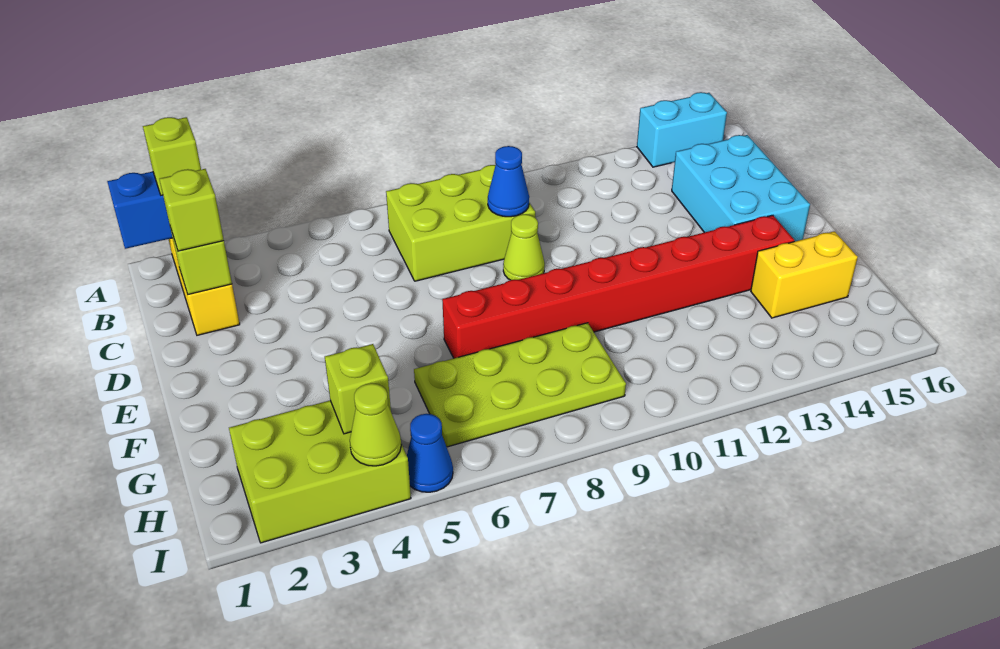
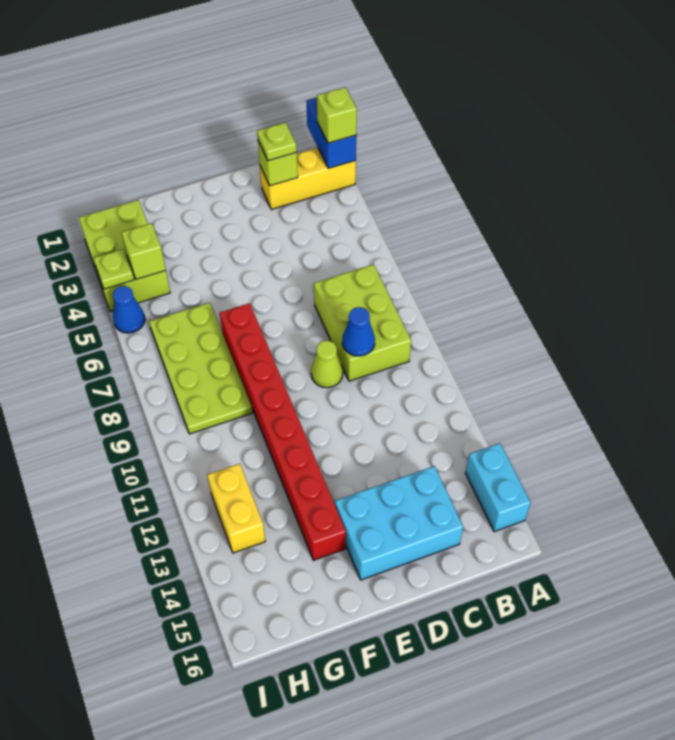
lime brick C2 level 3 -> lime plate C2 level 3
yellow brick G14:G15 level 1 -> yellow brick H12:H13 level 1
lime cone I4 level 2 -> lime plate I4 level 2

